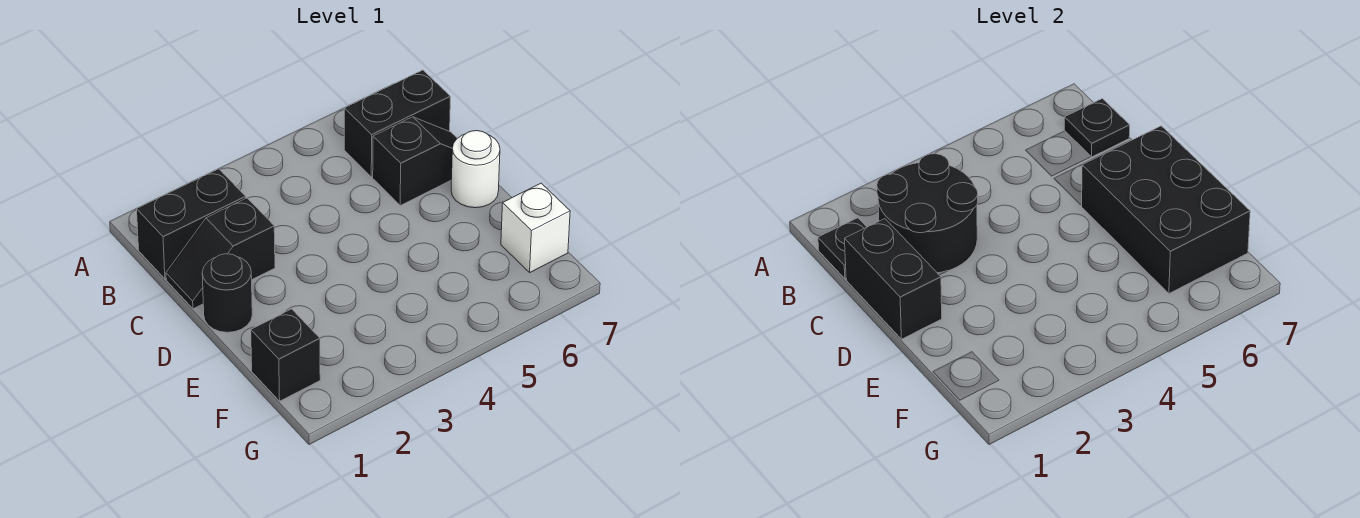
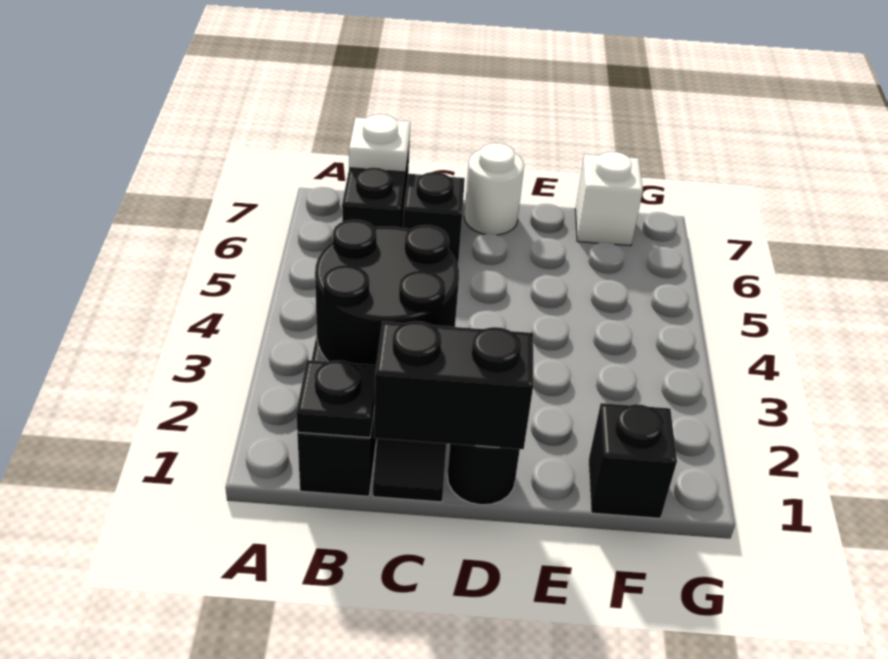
black plate B7 level 2 -> white plate B7 level 2
black brick D6:F7 level 2 -> none

